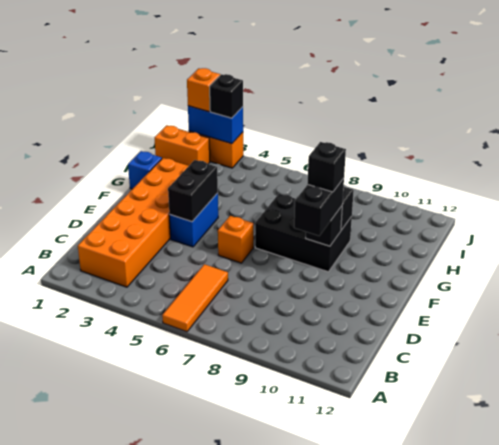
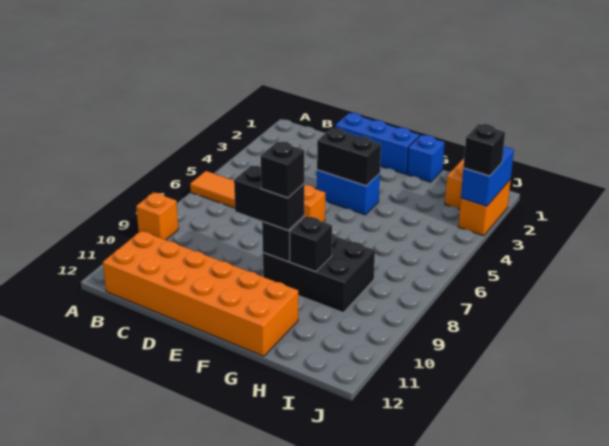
orange brick B2:G3 level 1 -> orange brick B11:G12 level 1
none -> blue brick D1:F1 level 1
black brick F7:G9 level 1 -> black brick F8:H9 level 1
orange brick J2 level 3 -> orange brick A9 level 1

